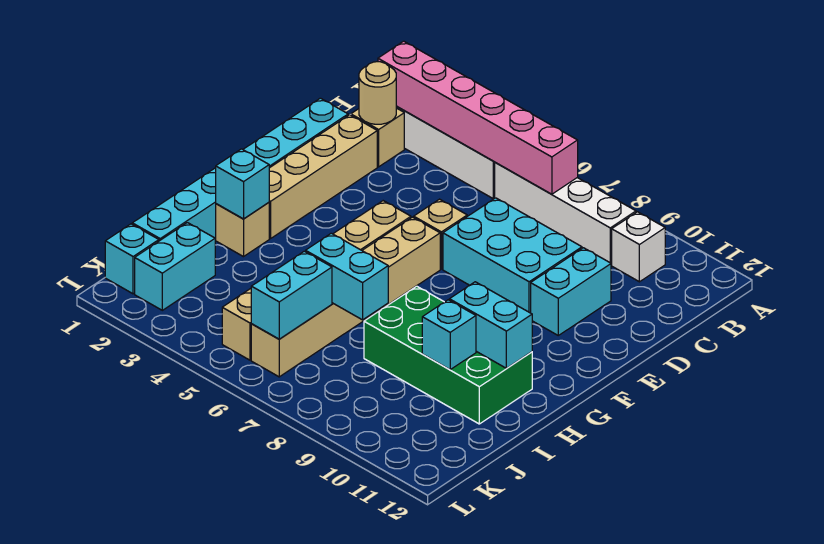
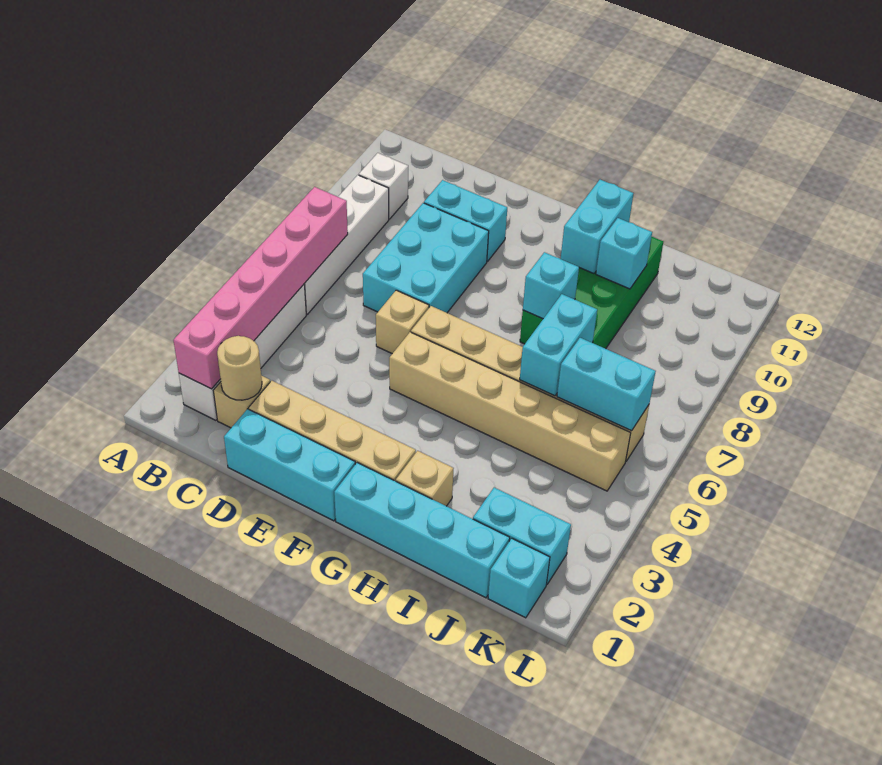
cyan brick H2 level 2 -> cyan brick H8 level 2

